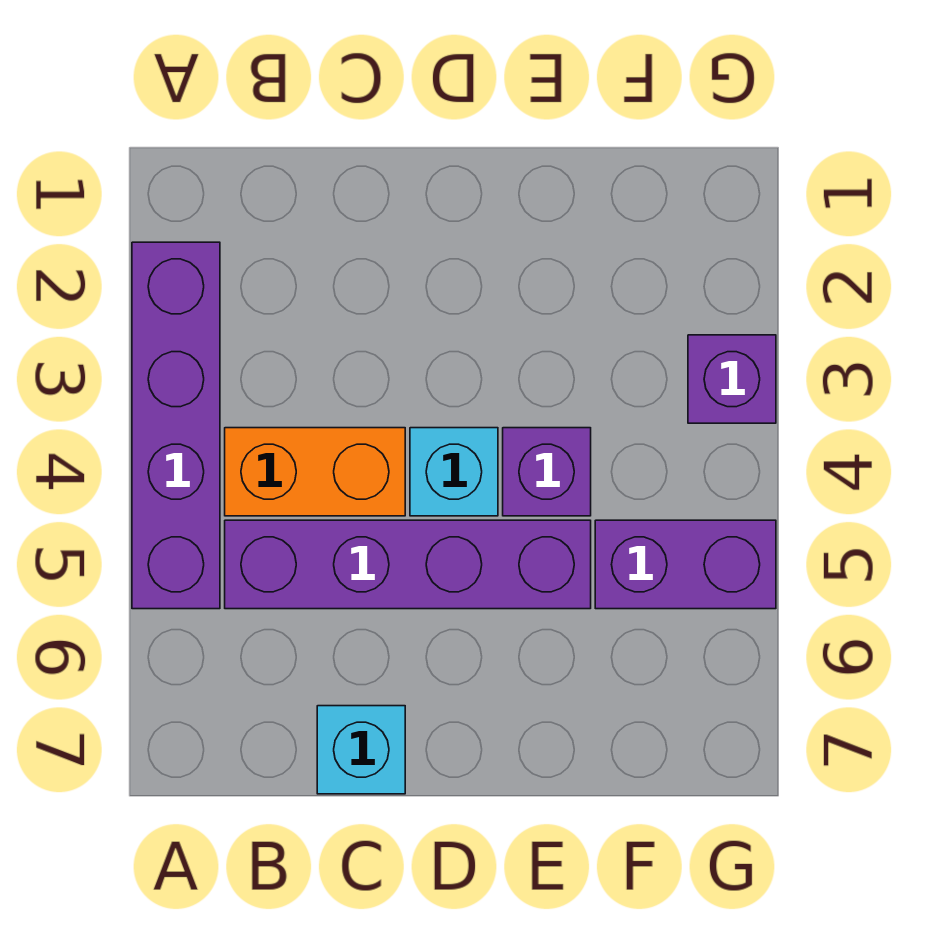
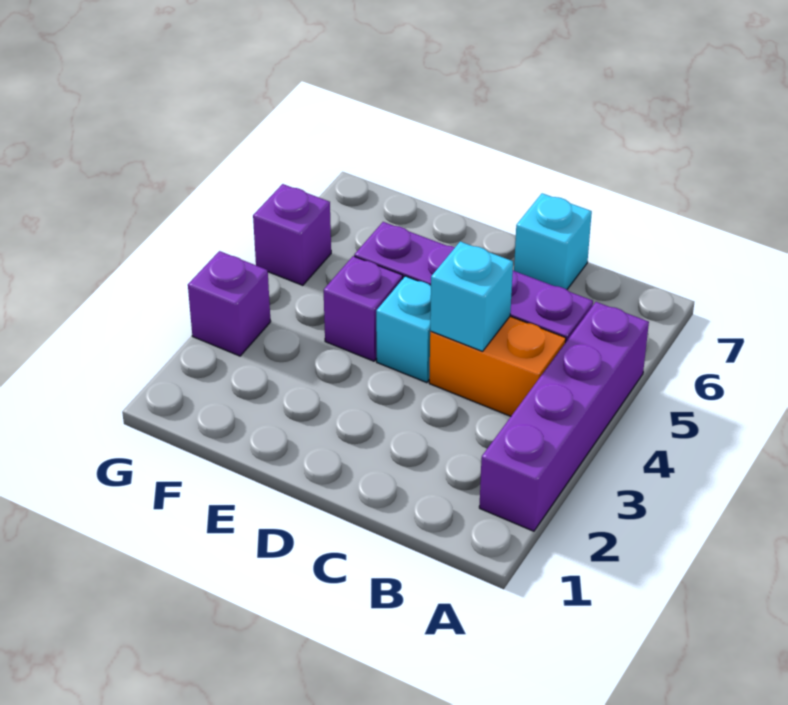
none -> cyan brick C4 level 2
purple brick F5:G5 level 1 -> purple brick G5 level 1

